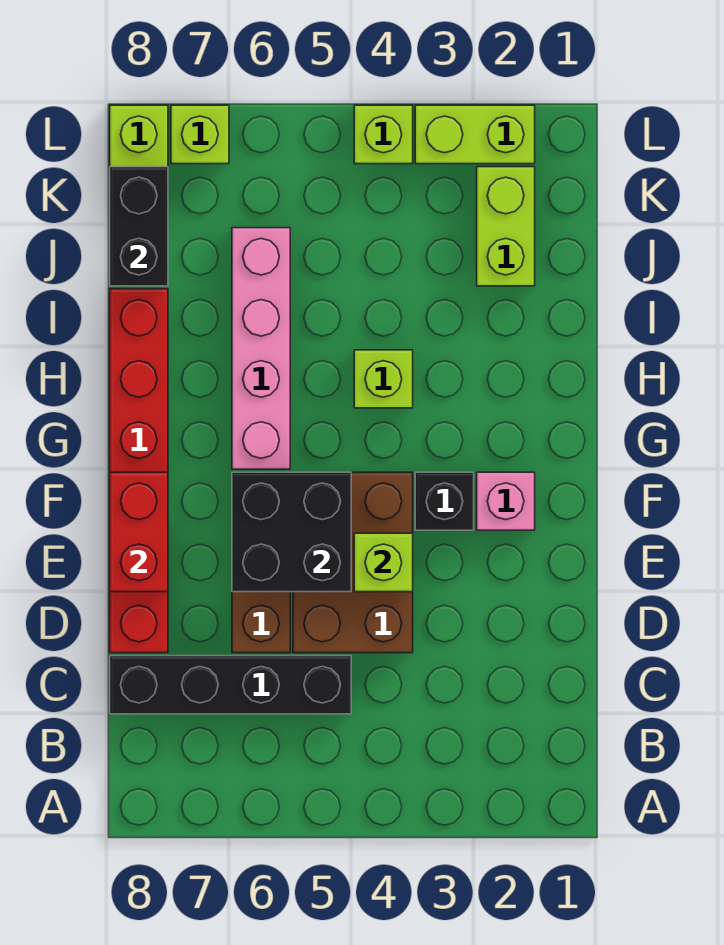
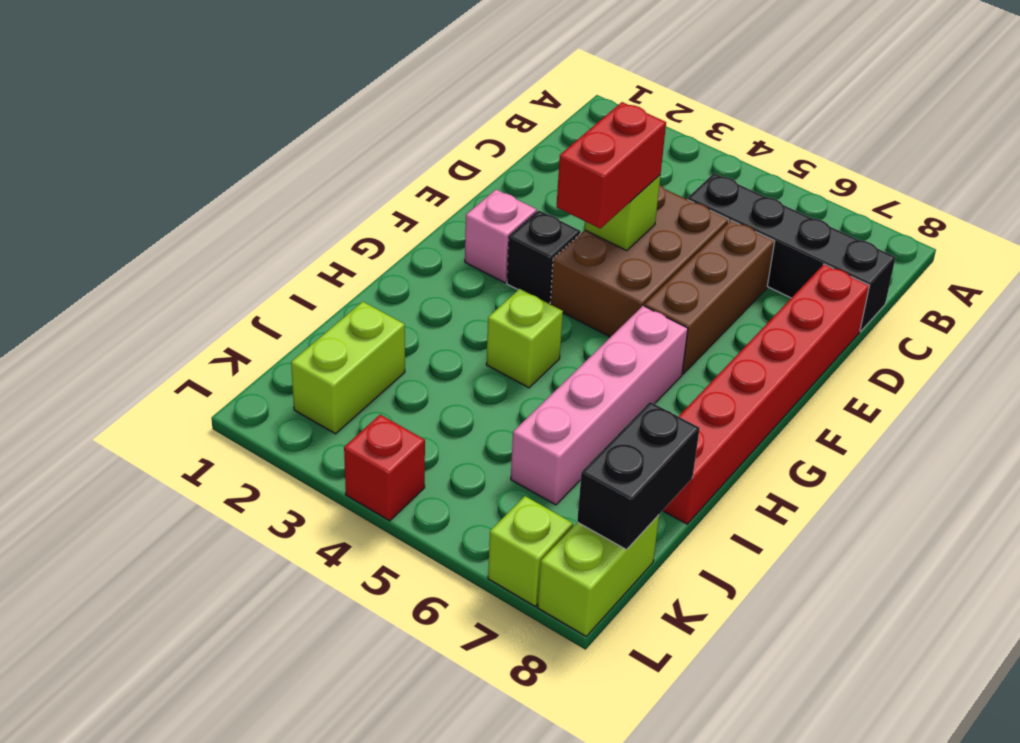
black brick E5:F6 level 2 -> none
red brick E8:F8 level 2 -> red brick E4:F4 level 3
lime brick L2:L3 level 1 -> none
lime brick L4 level 1 -> red brick L4 level 1

